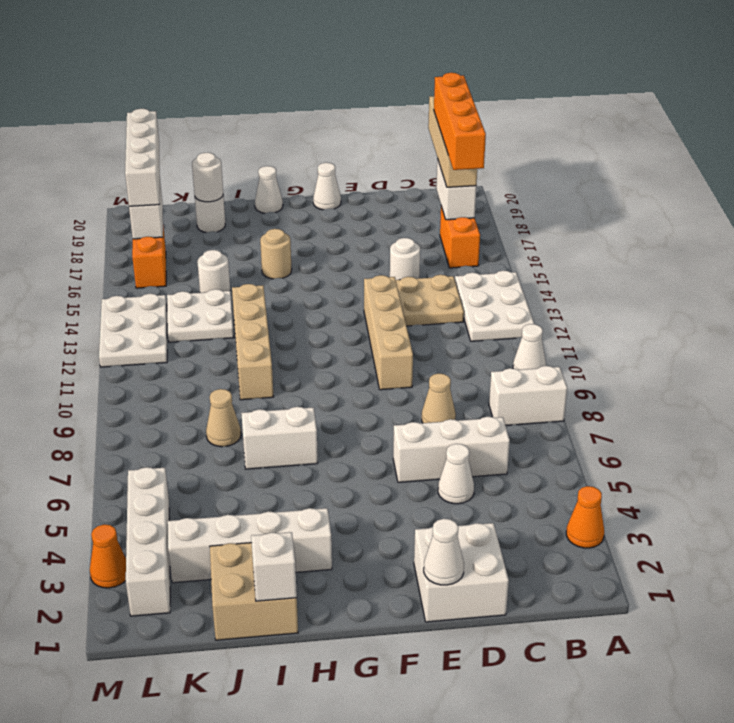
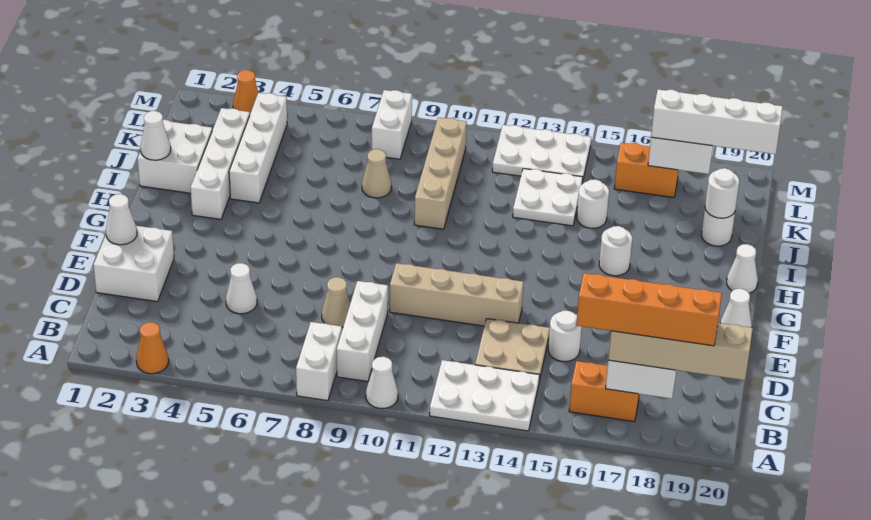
white brick C6:E6 level 1 -> white brick B9:D9 level 1
white brick H7:I7 level 1 -> white brick L8:M8 level 1
tan round brick H16 level 1 -> white round brick H16 level 1
tan brick I1:J2 level 1 -> white brick I1:J2 level 1
white brick I1 level 2 -> white cone I1 level 2
tan brick I10:I13 level 1 -> tan brick I10:L10 level 1
white brick L2:L5 level 1 -> white brick I4:L4 level 1

